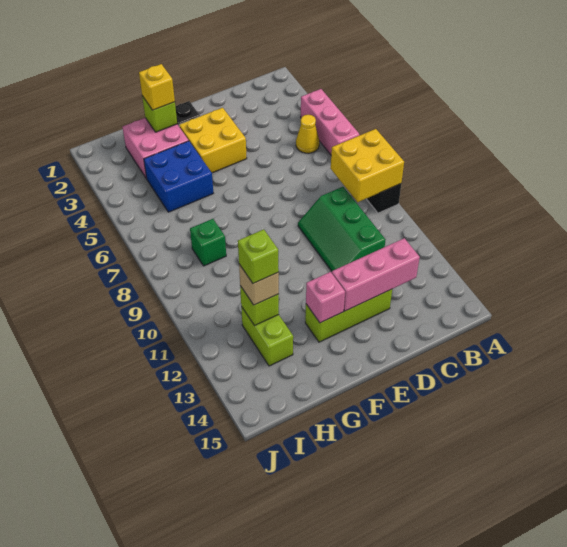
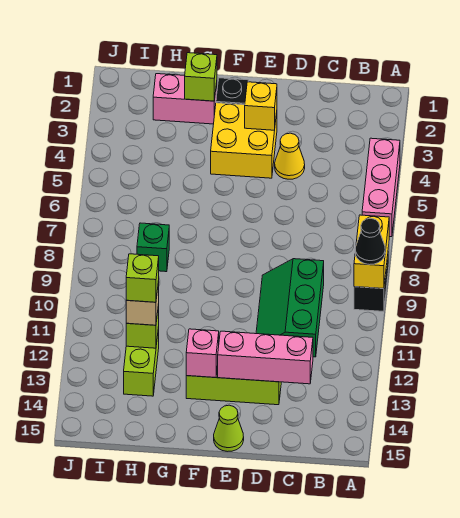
yellow brick A8:B9 level 2 -> yellow brick A8:A9 level 2
none -> black cone A9 level 3
yellow cone B5 level 1 -> yellow cone D4 level 1
none -> lime cone E15 level 1
pink brick G2:H3 level 1 -> pink brick G2:H2 level 1
yellow brick G2 level 3 -> yellow brick E3 level 2
blue brick G4:H5 level 1 -> none

